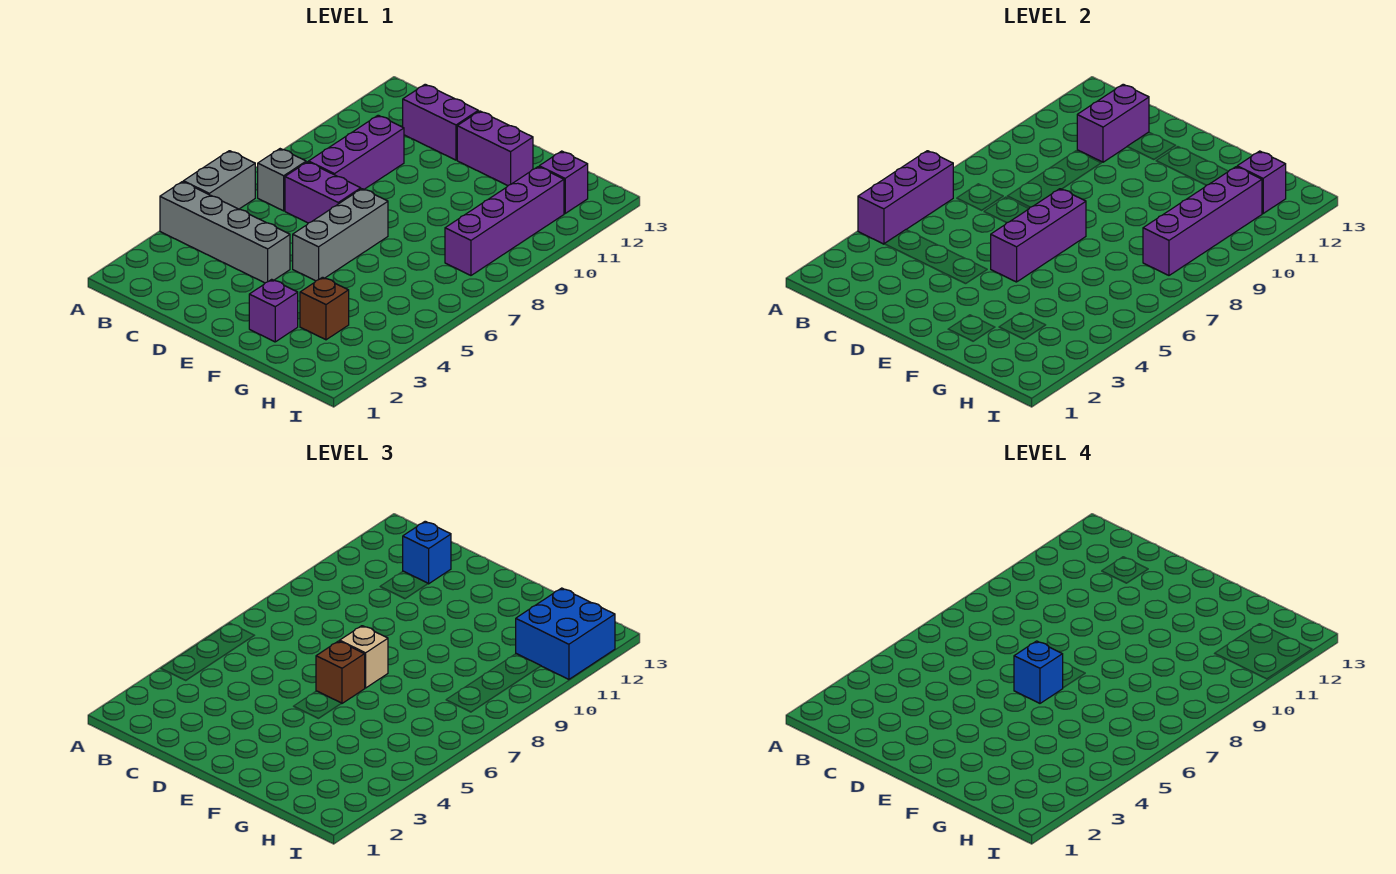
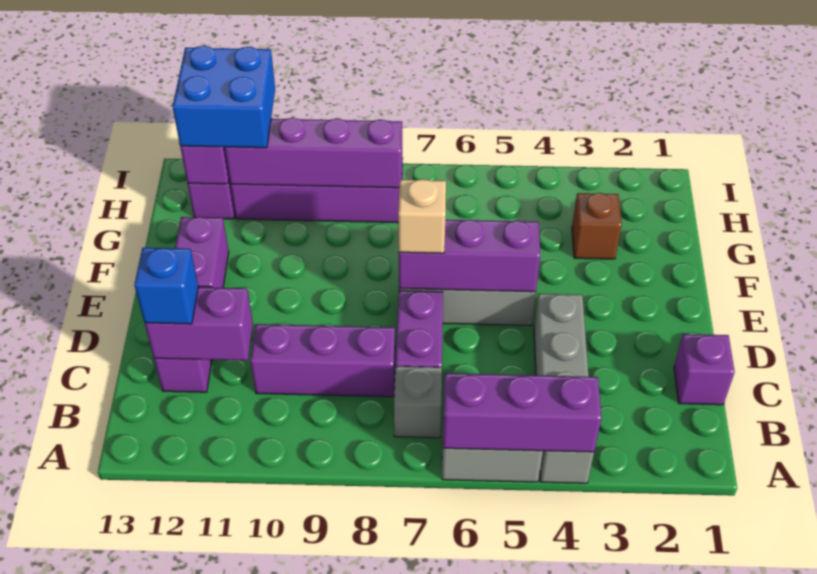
brown brick E6 level 3 -> none
blue brick E6 level 4 -> none
purple brick F2 level 1 -> purple brick C1 level 1

